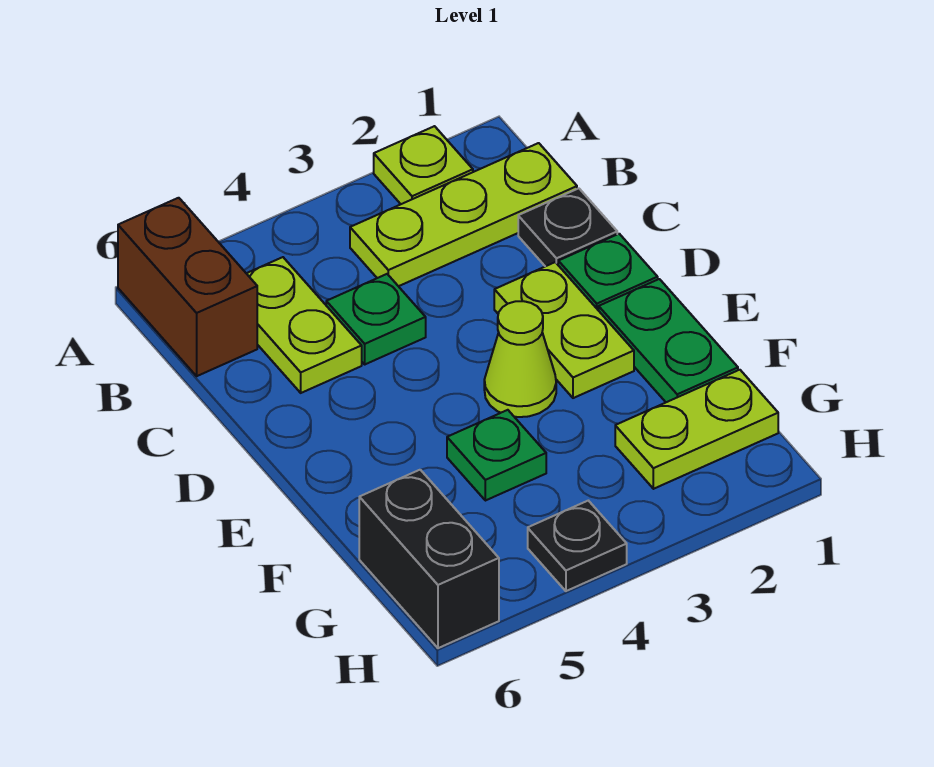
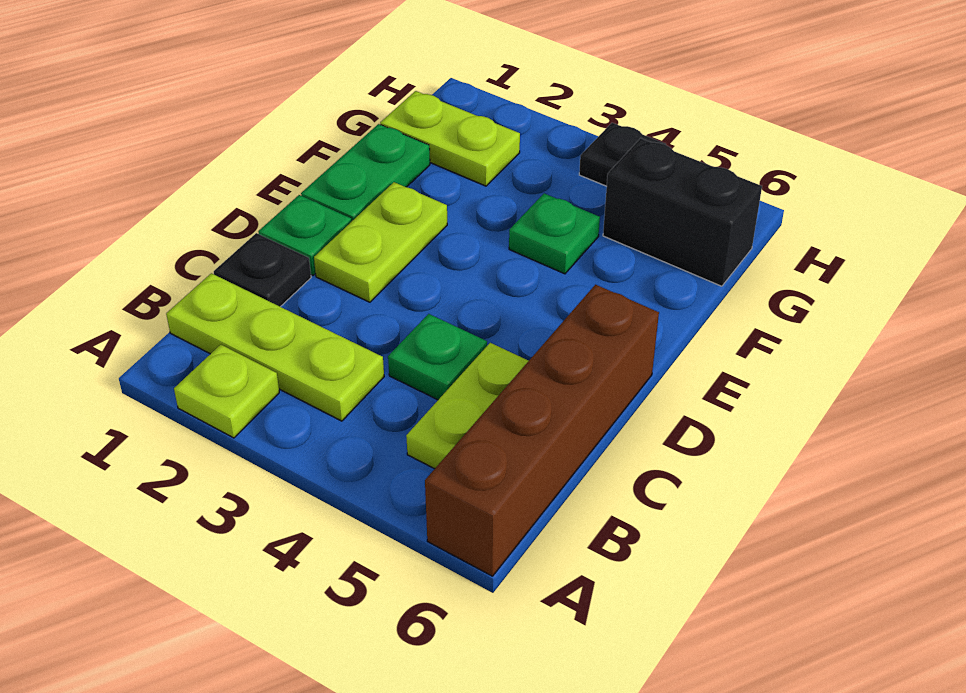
brown brick A6:B6 level 1 -> brown brick A6:D6 level 1
lime cone E3 level 1 -> none
black brick G6:H6 level 1 -> black brick G5:G6 level 1

